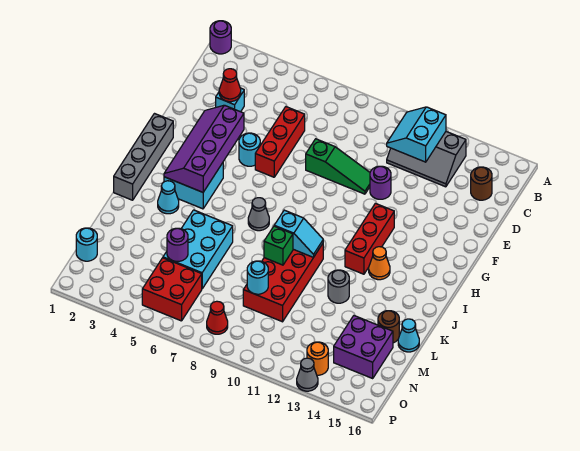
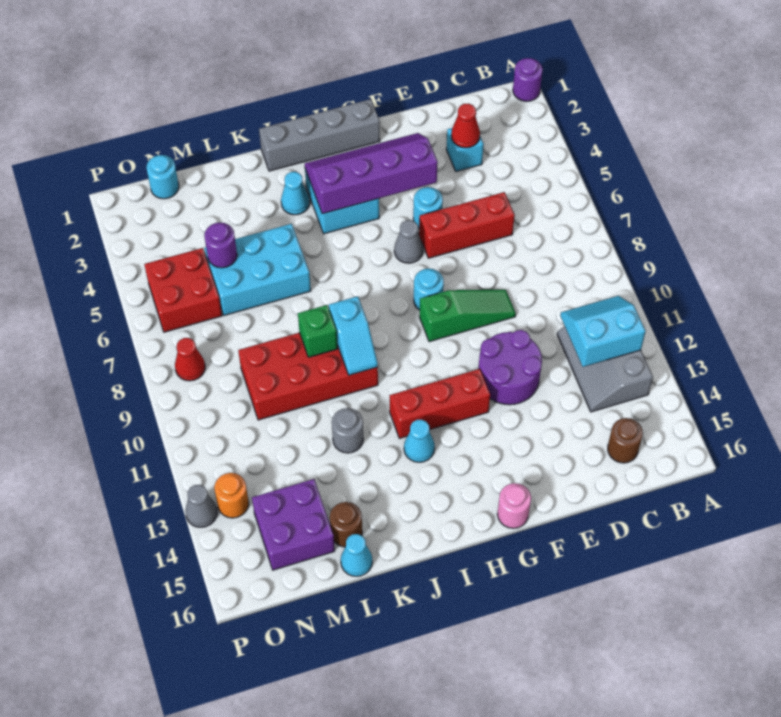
green slope E8:E10 level 1 top 8 -> green slope E9:G9 level 1 top G
purple round brick E11 level 1 -> purple round brick E11:F12 level 1
none -> pink round brick G16 level 1
grey cone I7 level 1 -> grey cone G6 level 1
orange cone I13 level 1 -> cyan cone I13 level 1
cyan round brick M9 level 2 -> cyan round brick G8 level 1

